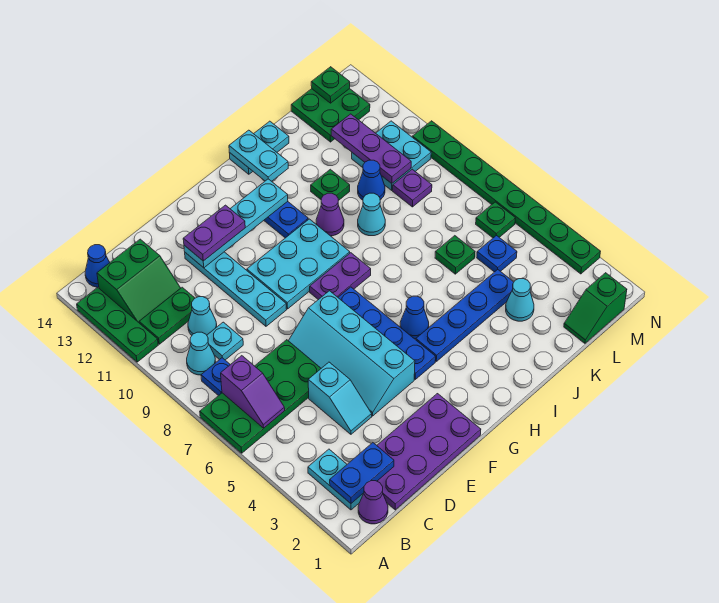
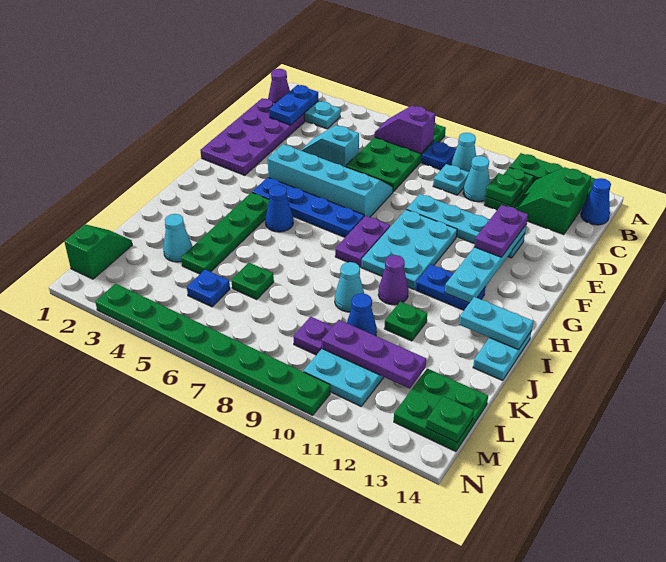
blue plate H4:K4 level 1 -> green plate H4:K4 level 1
green plate M6 level 1 -> green plate C11 level 2

